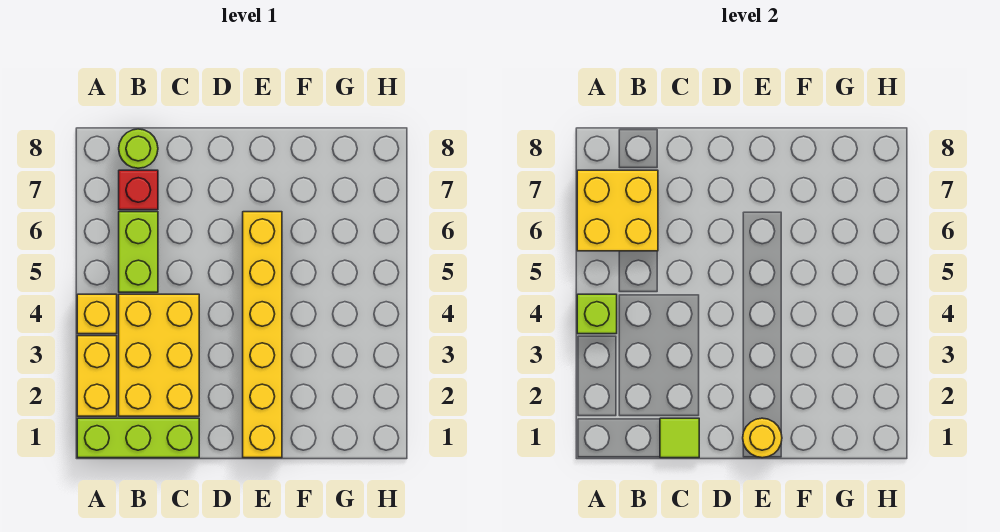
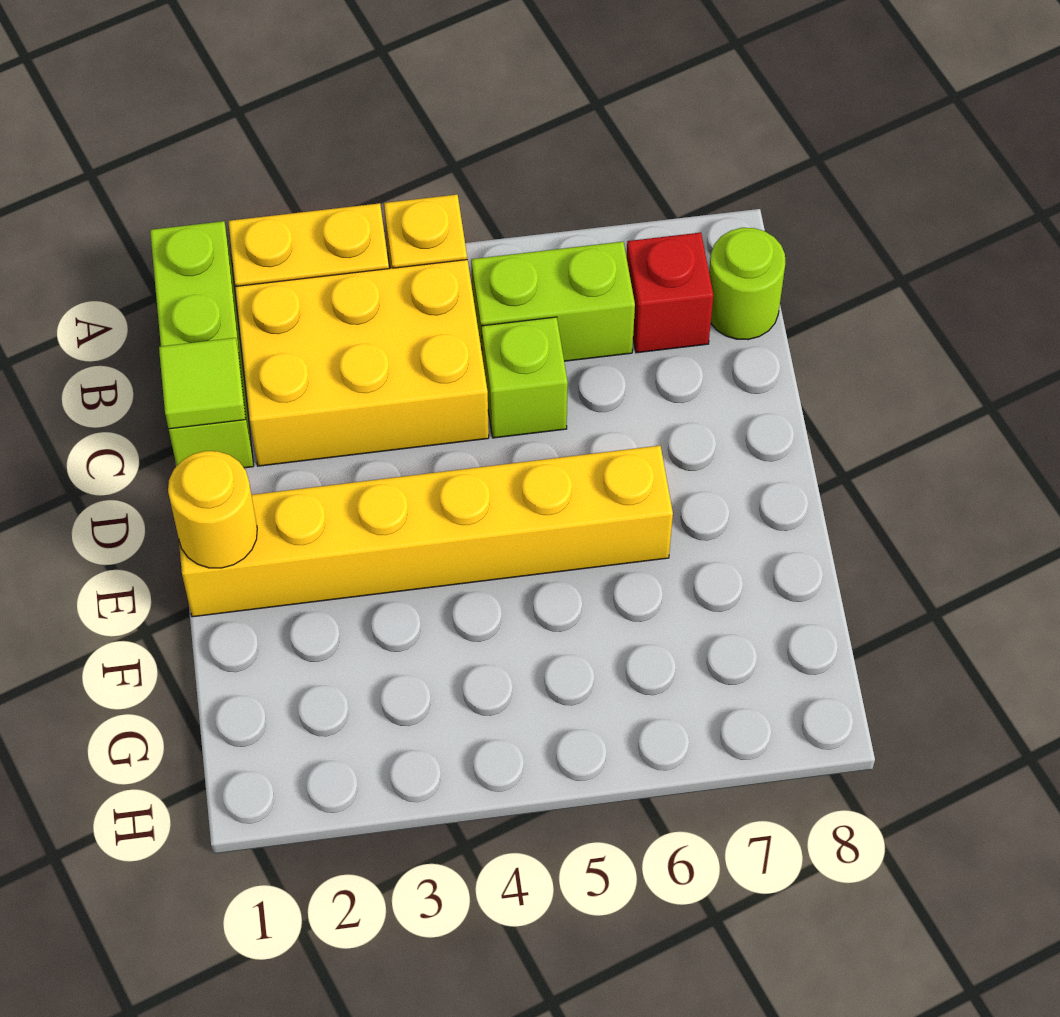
lime brick A4 level 2 -> lime brick C5 level 1
yellow brick A6:B7 level 2 -> none

